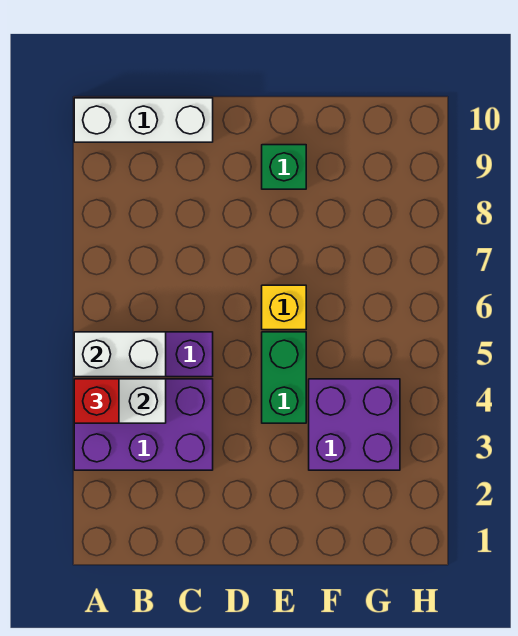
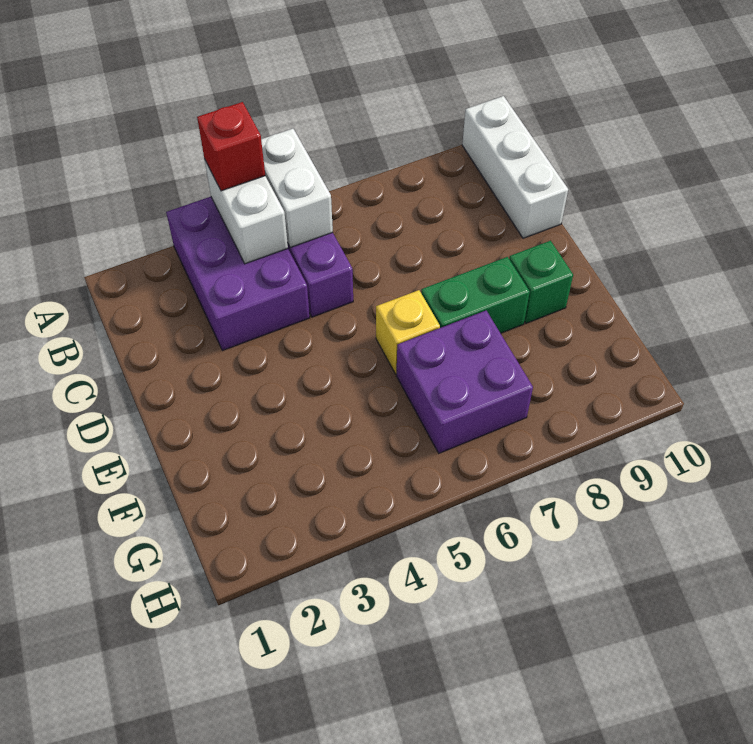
green brick E4:E5 level 1 -> green brick E7:E8 level 1
purple brick F3:G4 level 1 -> purple brick F6:G7 level 1

